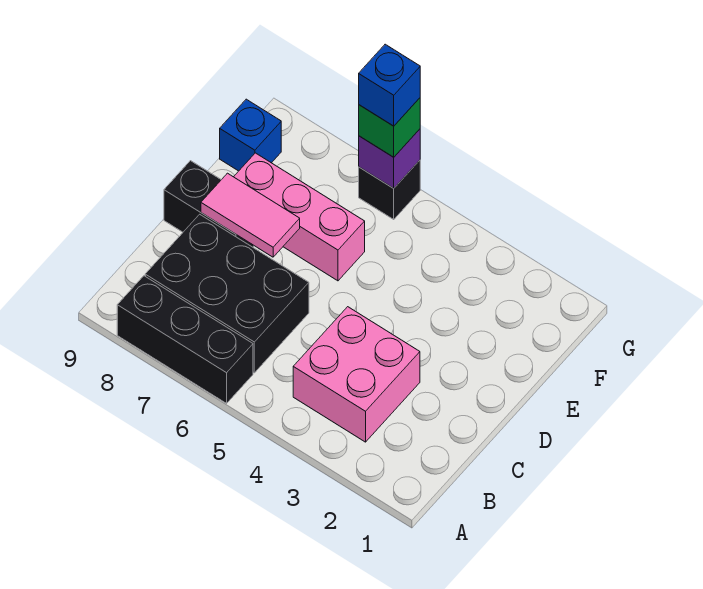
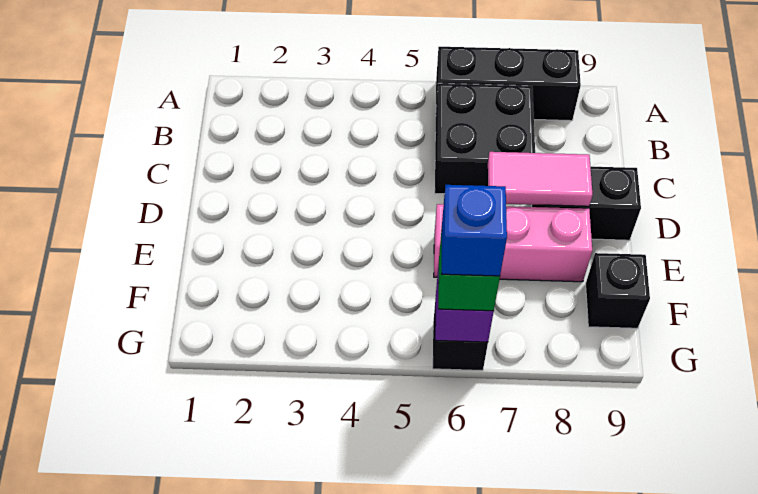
pink brick B3:C4 level 1 -> none
black brick B6:C8 level 1 -> black brick B6:C7 level 1
blue brick F9 level 1 -> black brick F9 level 1

